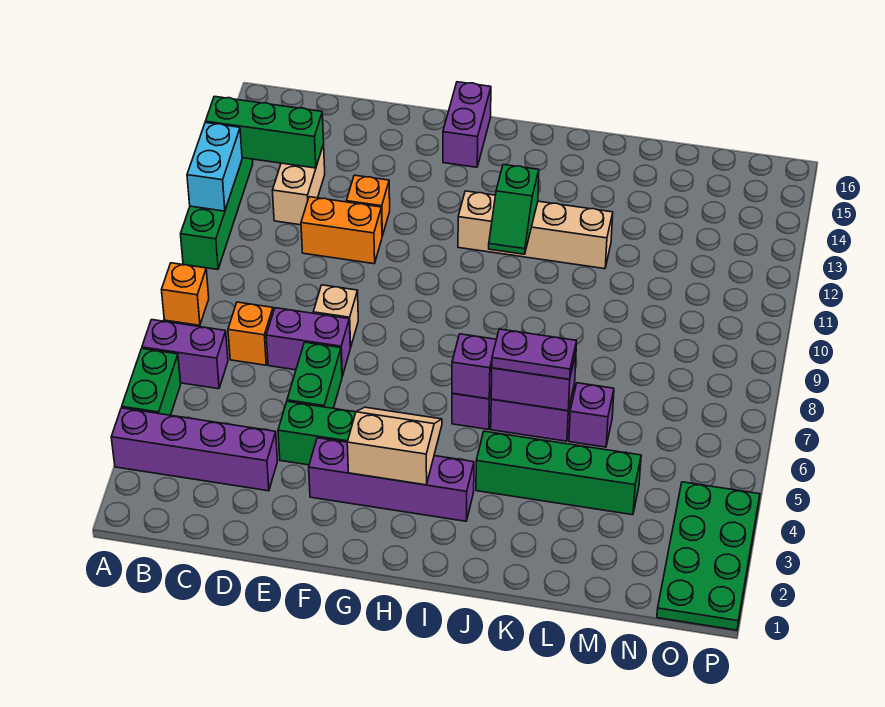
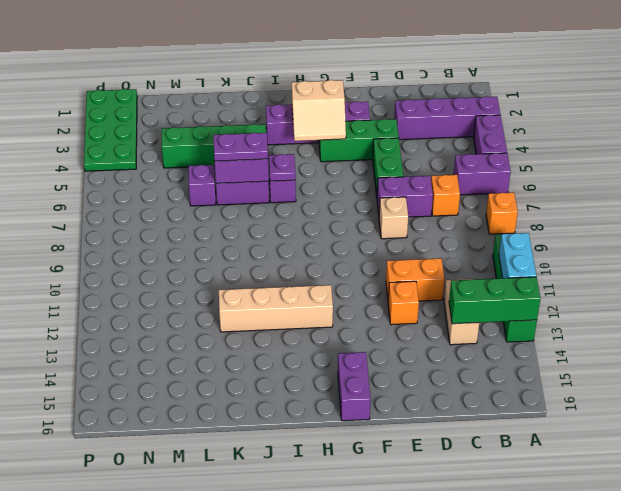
green brick A4:A5 level 1 -> purple brick A4:A5 level 1
purple brick I6 level 2 -> purple plate I6 level 2
green slope I11:I12 level 2 top 12 -> none

